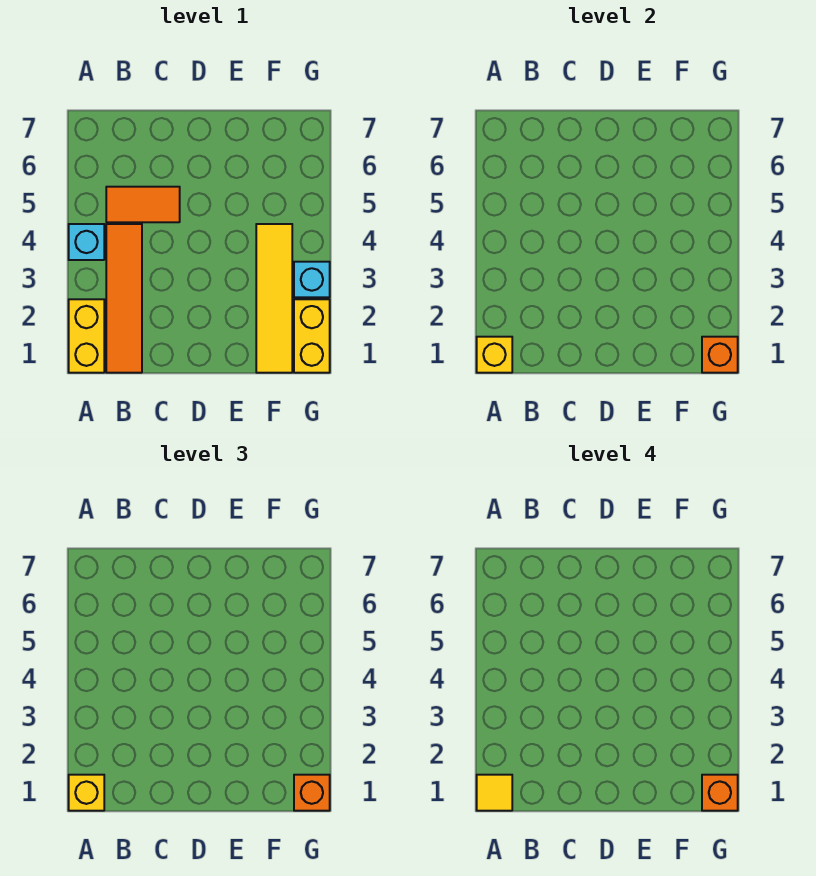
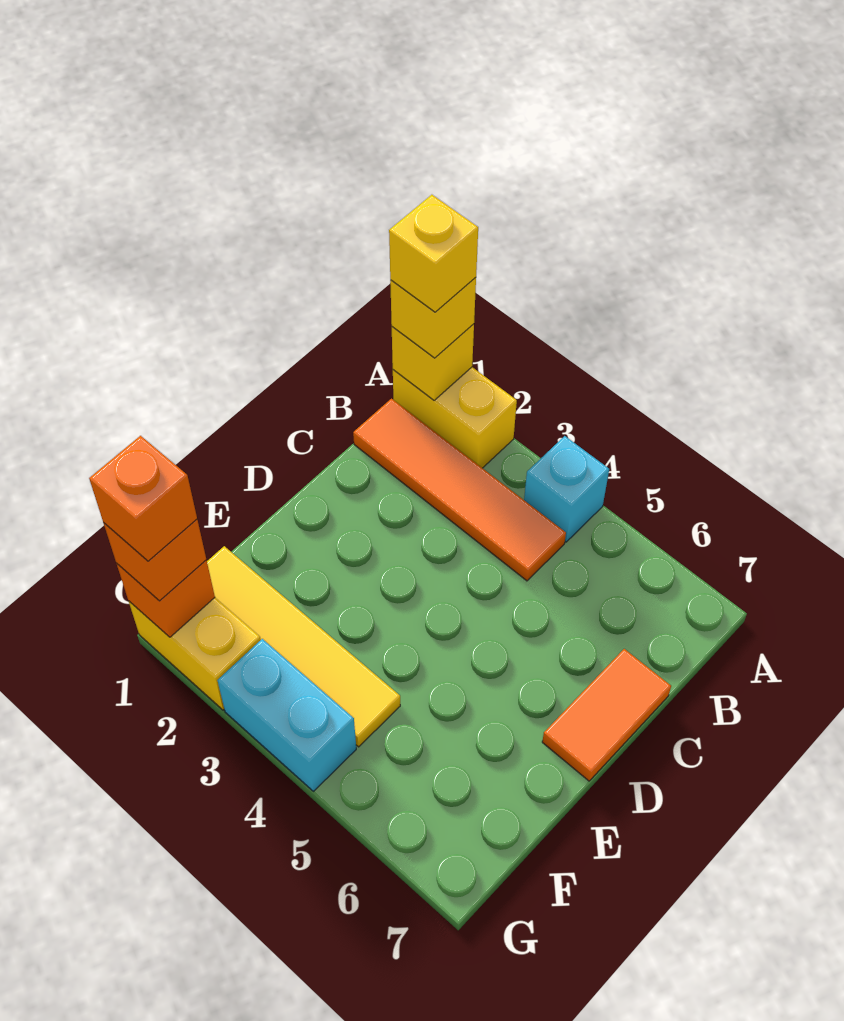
yellow tile A1 level 4 -> yellow brick A1 level 4
orange tile B5:C5 level 1 -> orange tile C7:D7 level 1
cyan brick G3 level 1 -> cyan brick G3:G4 level 1

